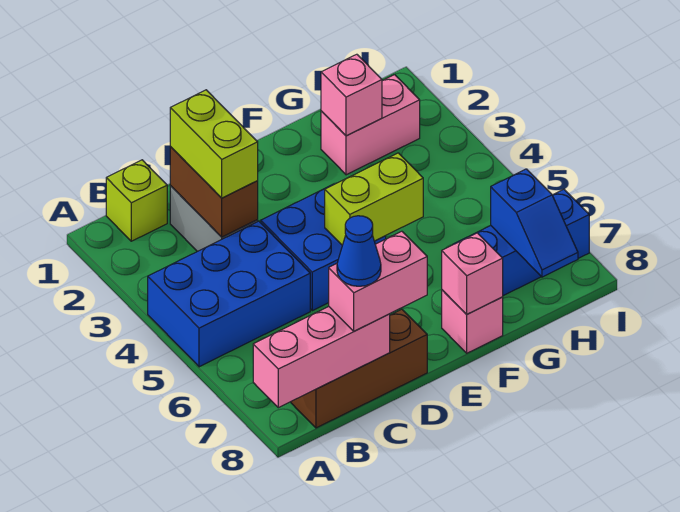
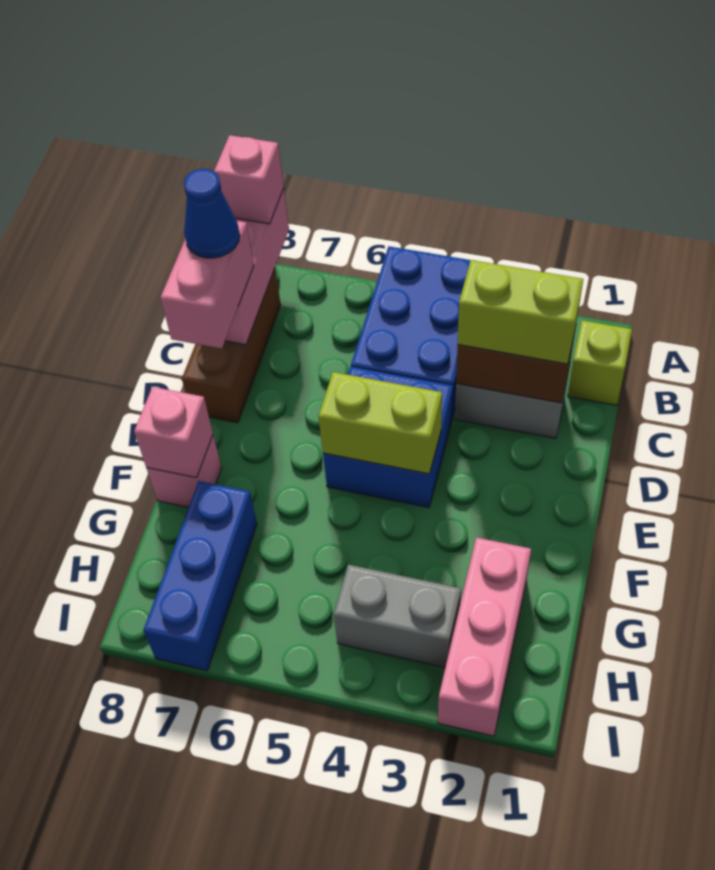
lime brick E5:F5 level 2 -> lime brick E4:E5 level 2
pink brick G2:H2 level 1 -> pink brick G2:I2 level 1
pink brick G2 level 2 -> pink brick A8 level 3
none -> grey brick H3:H4 level 1
blue slope H7:H8 level 2 top 7 -> none

